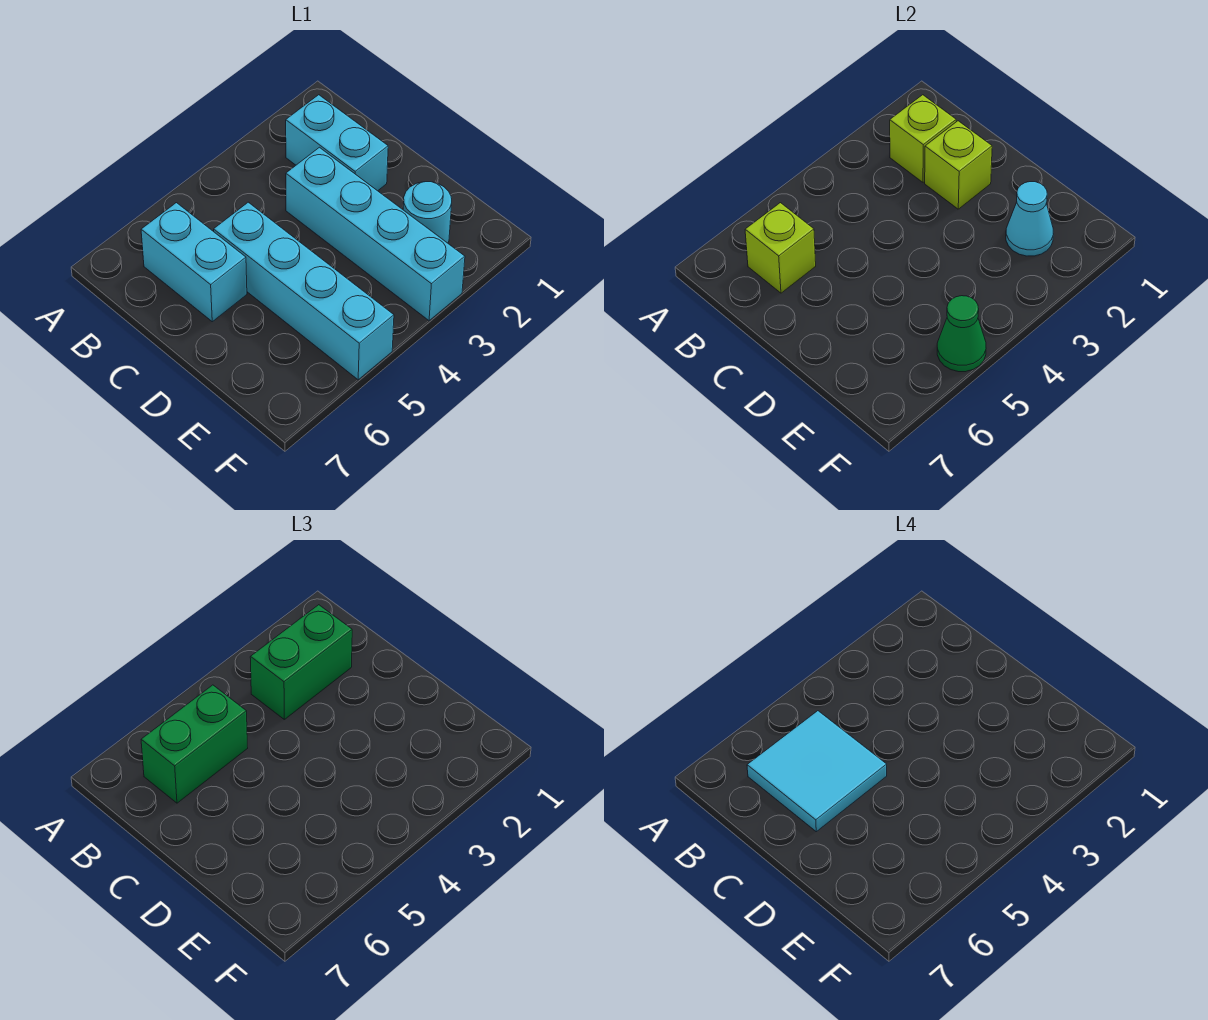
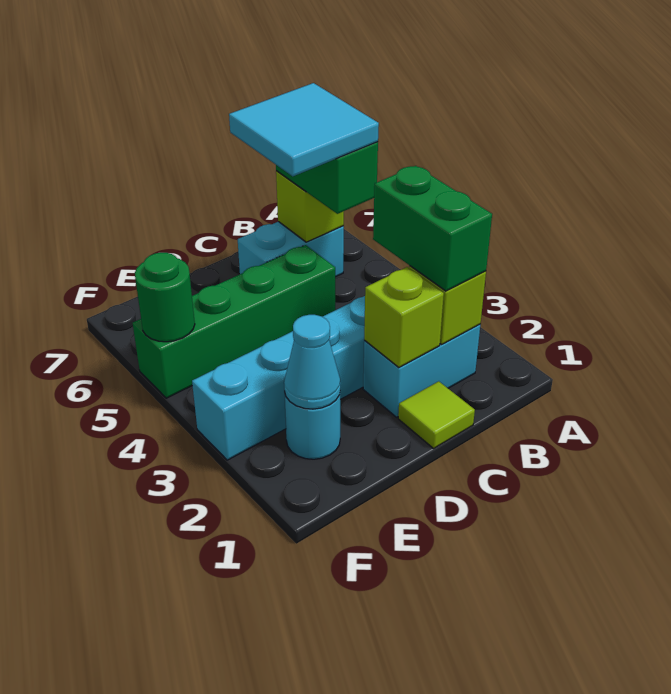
none -> lime tile C1 level 1
cyan brick C5:F5 level 1 -> green brick C5:F5 level 1
green cone F5 level 2 -> green round brick F5 level 2

